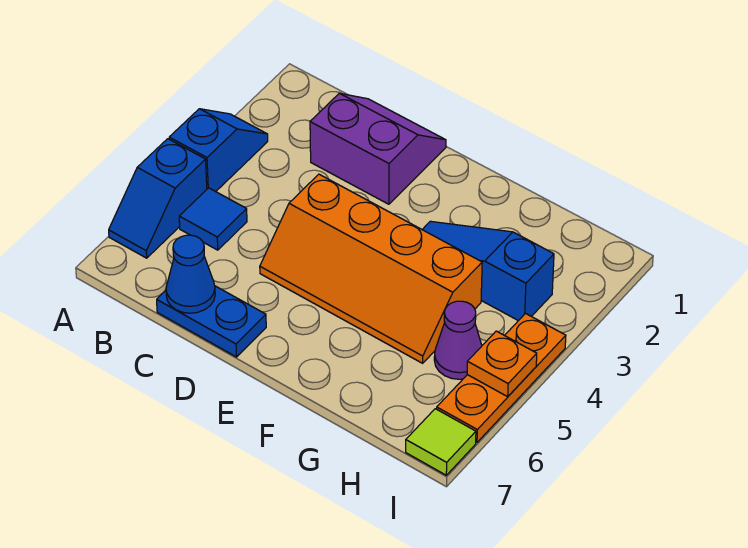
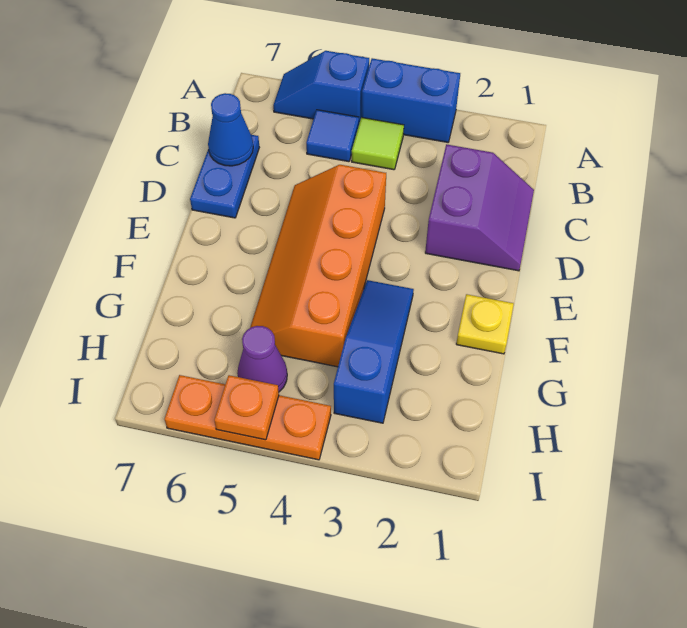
blue slope A3:A4 level 1 top 4 -> blue brick A3:A4 level 1
none -> yellow plate F1 level 1
lime tile I7 level 1 -> lime tile B4 level 1

